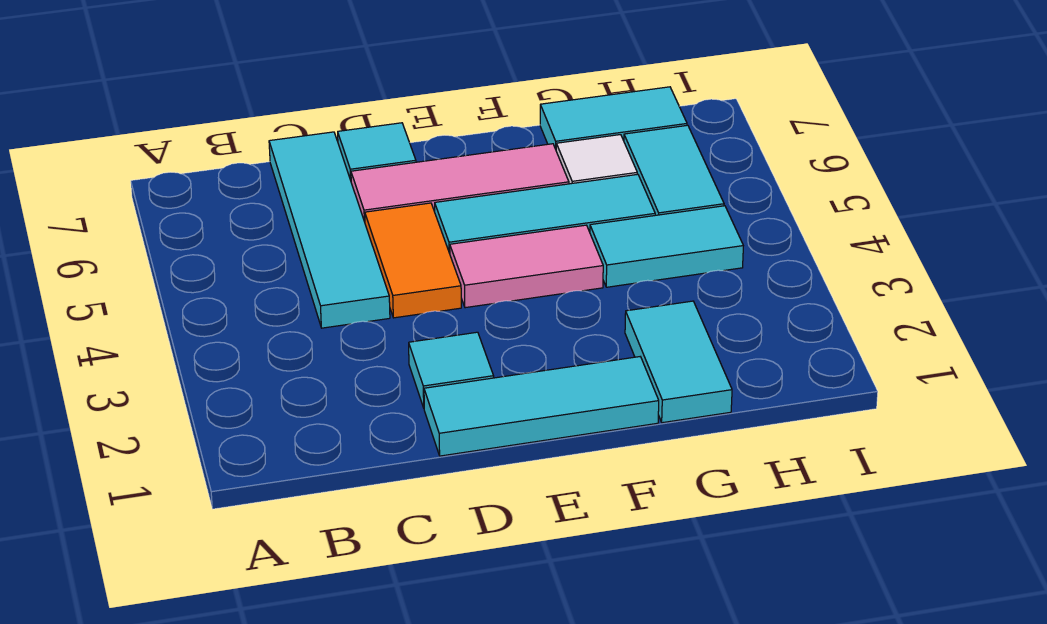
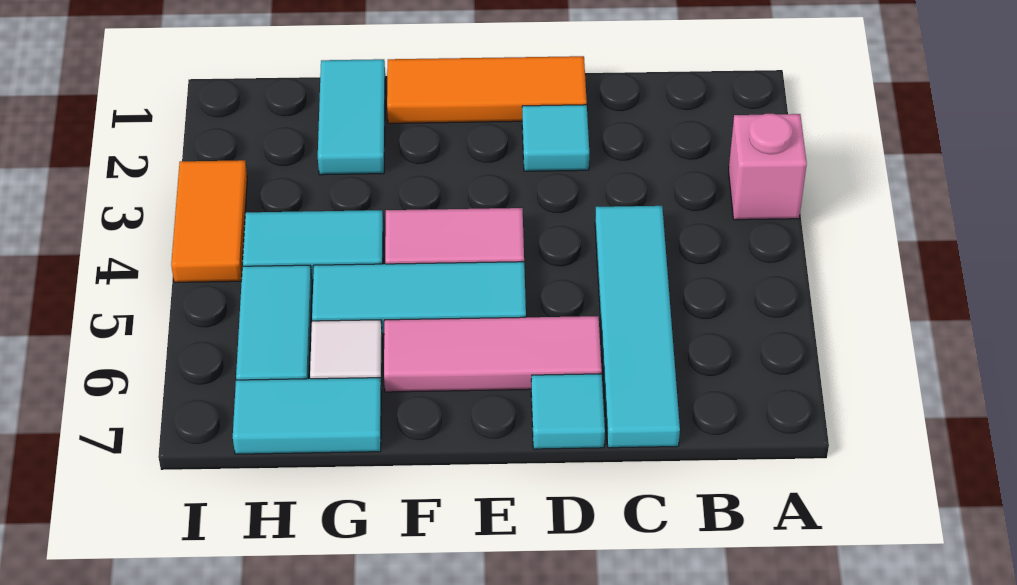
none -> pink brick A3 level 1
cyan tile D1:F1 level 1 -> orange tile D1:F1 level 1
orange tile D4:D5 level 1 -> orange tile I3:I4 level 1

